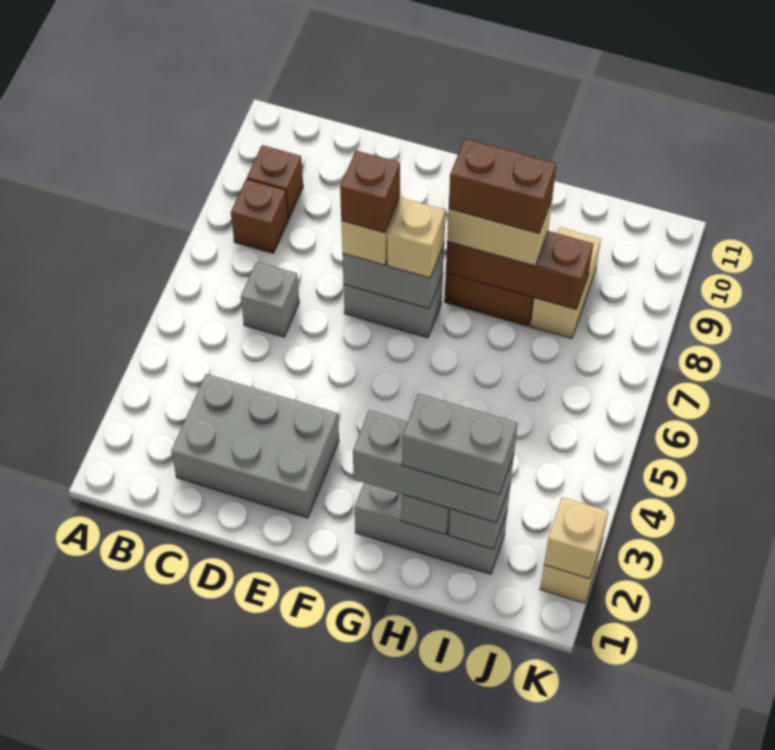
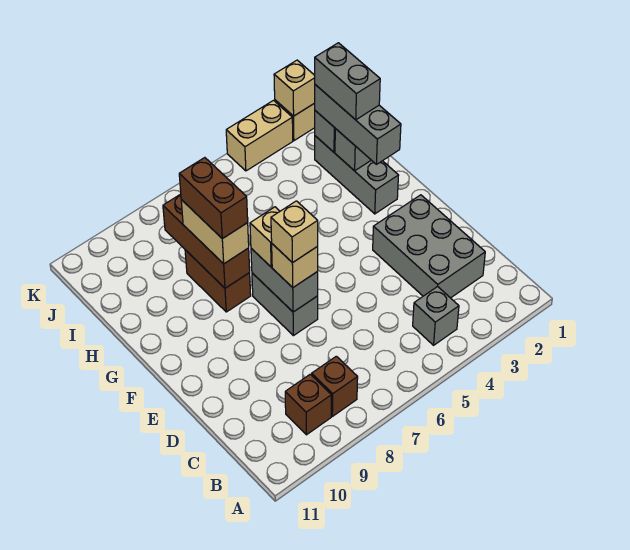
grey brick C6 level 1 -> grey brick B4 level 1
brown brick E7 level 4 -> tan brick E7 level 4
tan brick I8:I9 level 1 -> tan brick K3:K4 level 1

